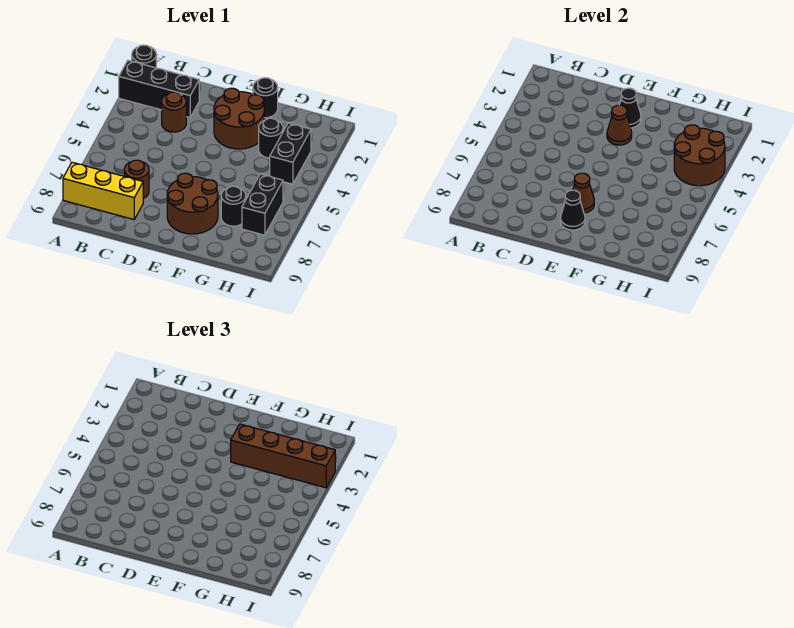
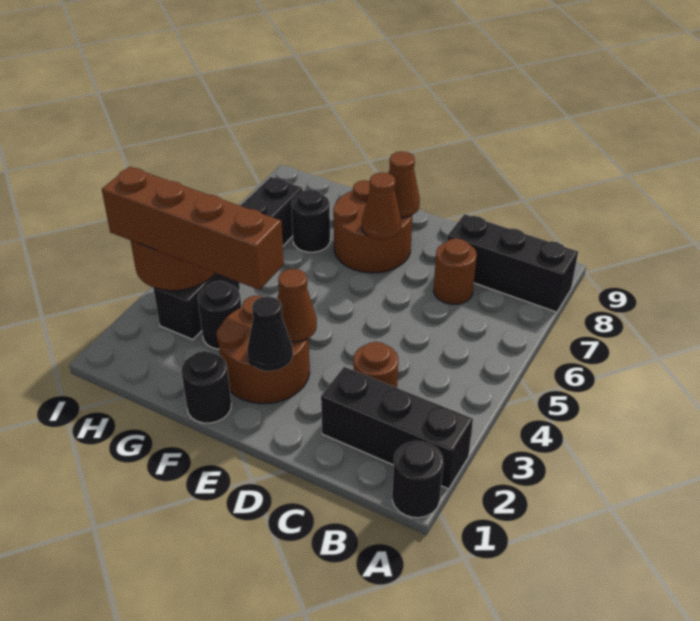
yellow brick A8:C8 level 1 -> black brick A8:C8 level 1
black cone E8 level 2 -> brown cone E8 level 2

